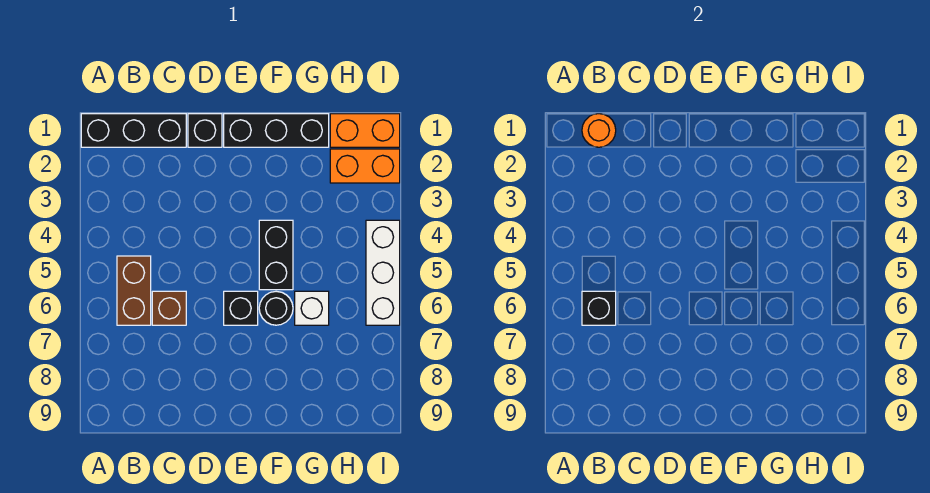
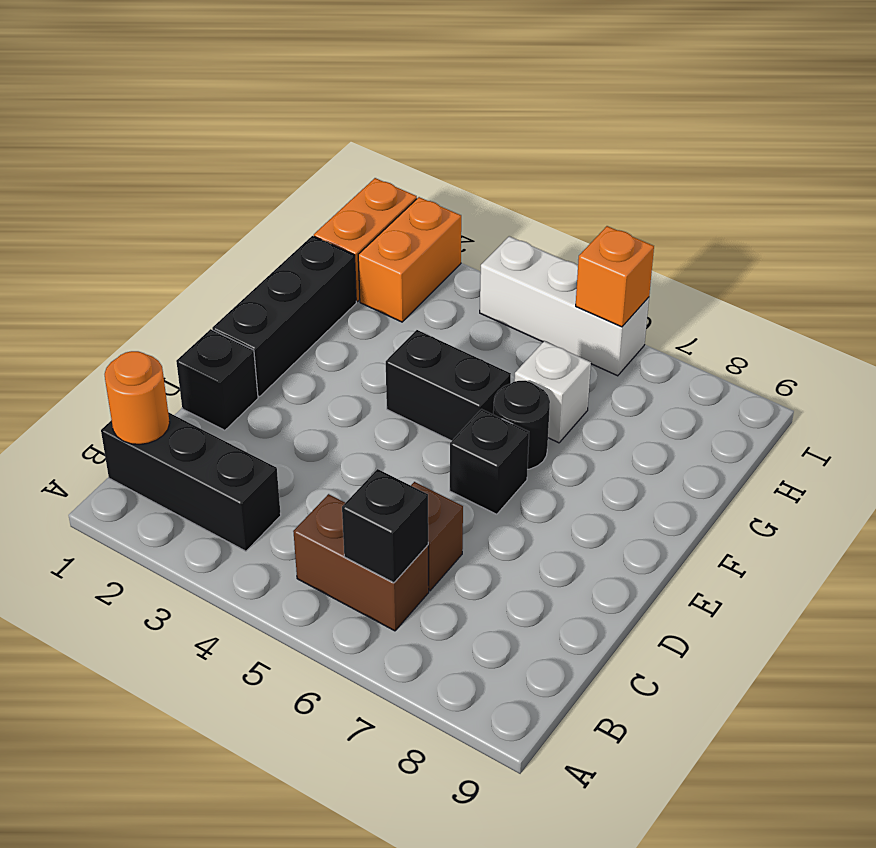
black brick A1:C1 level 1 -> black brick B1:B3 level 1
none -> orange brick I6 level 2

